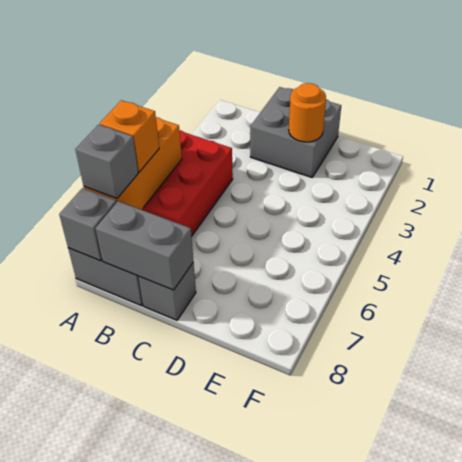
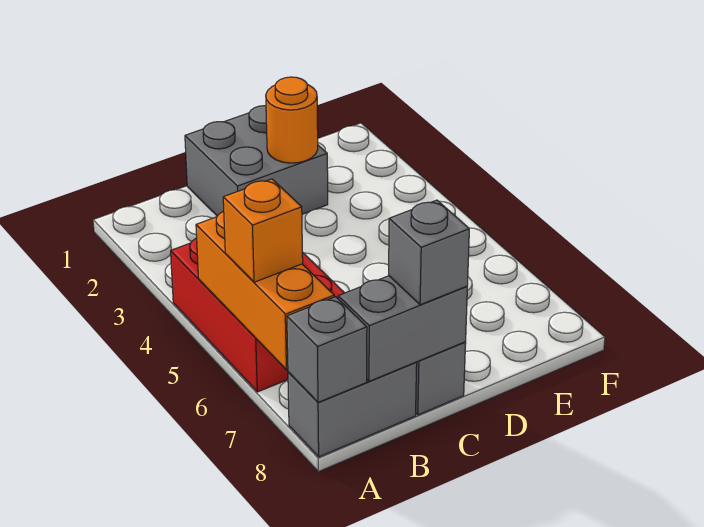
grey brick A7 level 3 -> grey brick C8 level 3

